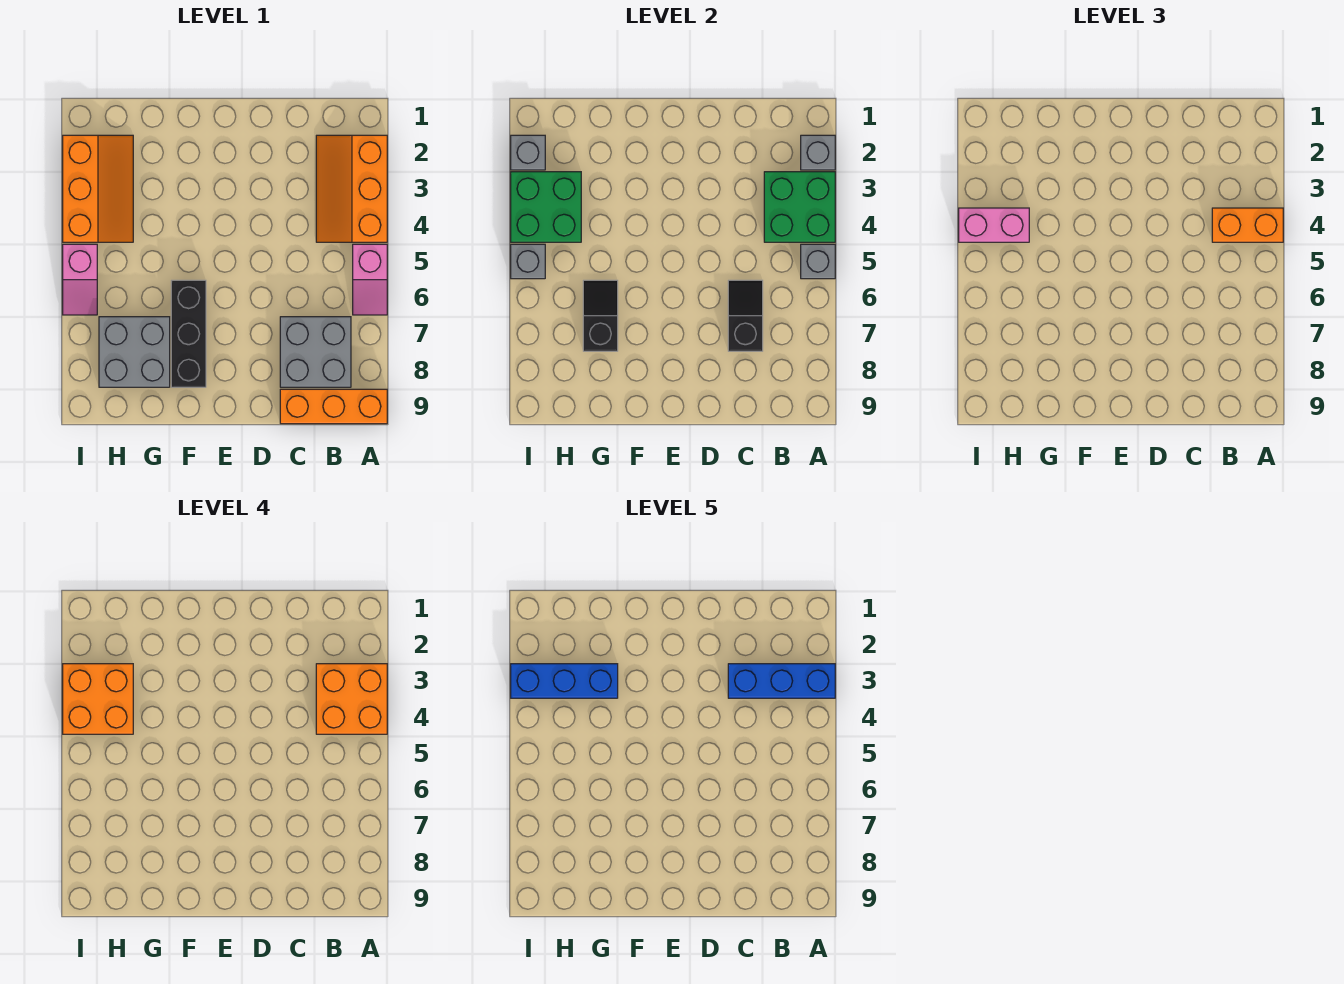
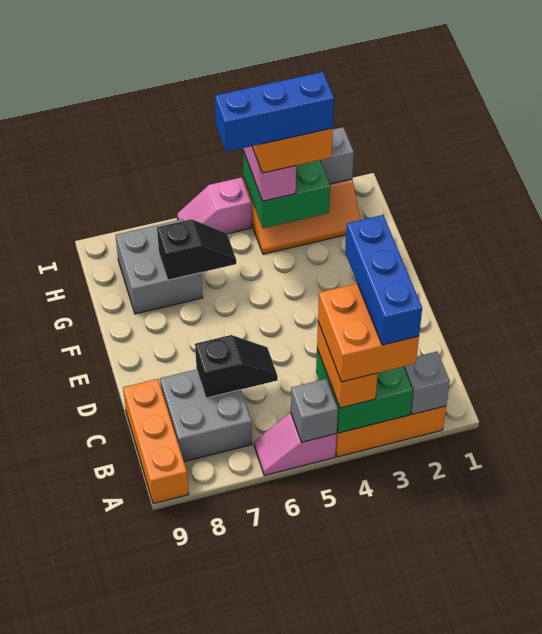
black brick F6:F8 level 1 -> none
blue brick G3:I3 level 5 -> blue brick H3:H5 level 5
grey brick I5 level 2 -> none

